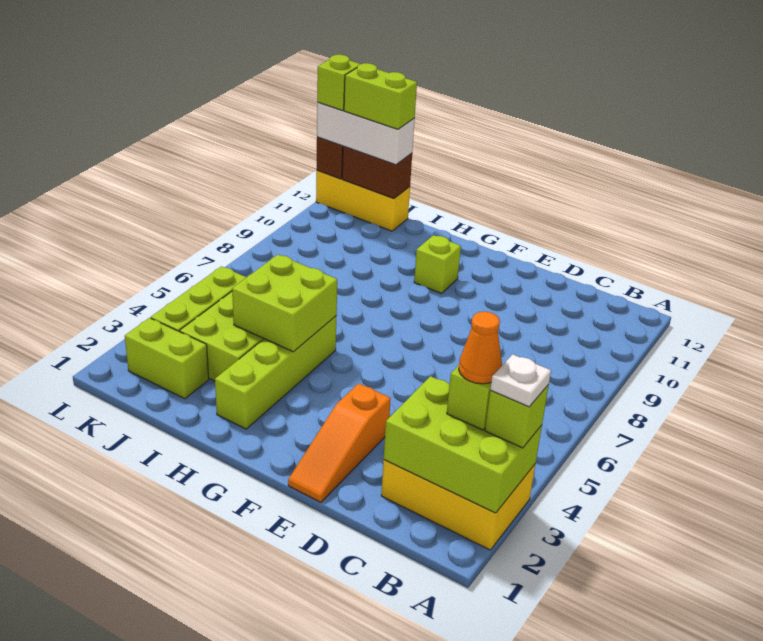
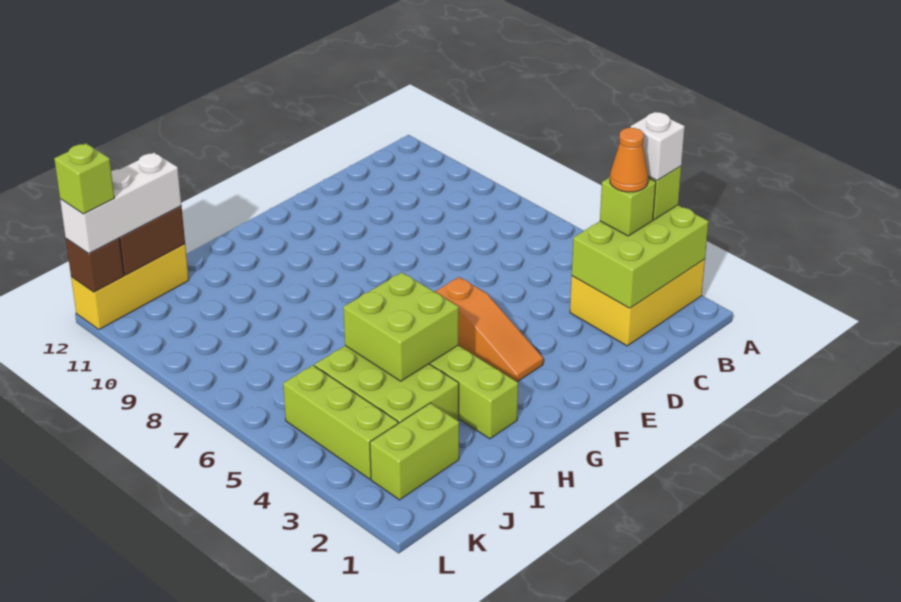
white plate A3 level 4 -> white brick A3 level 4
orange slope E1:E3 level 1 top 3 -> orange slope F3:F5 level 1 top 5
lime brick G10 level 1 -> none
lime brick J12:K12 level 4 -> none

